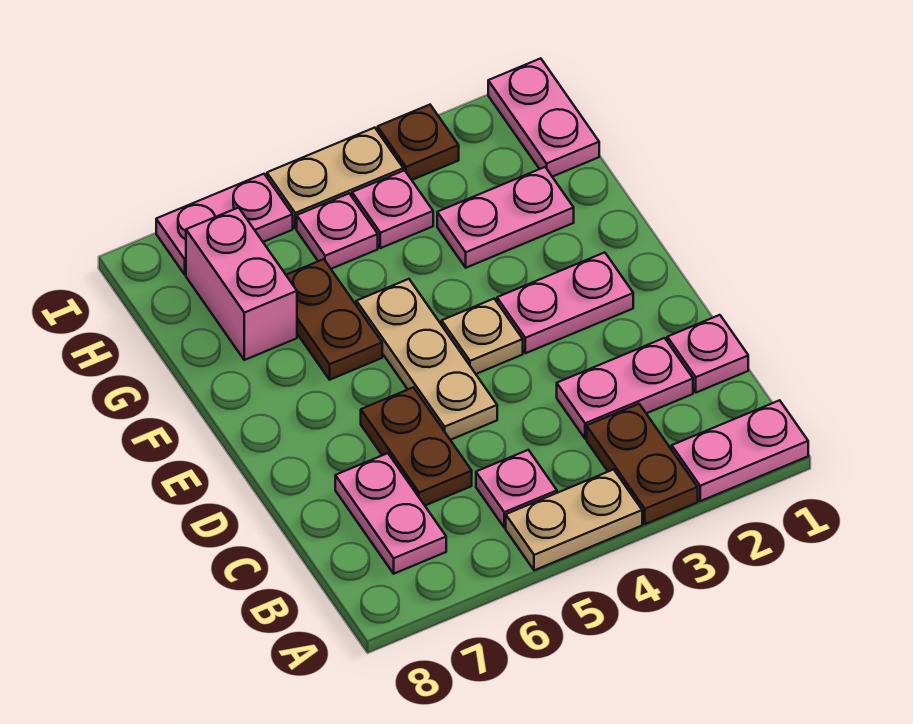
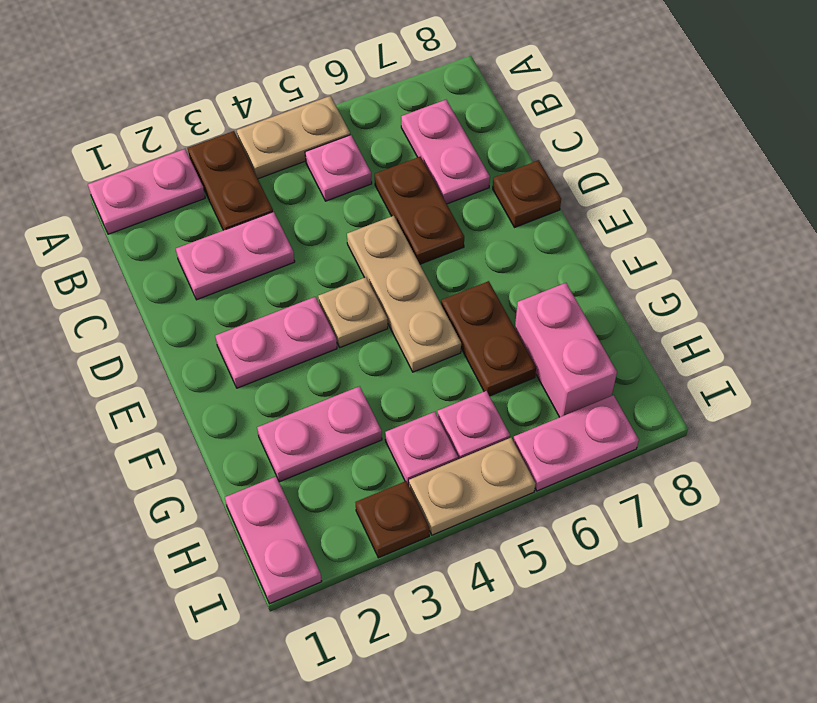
pink plate C1 level 1 -> none
none -> brown plate D8 level 1

